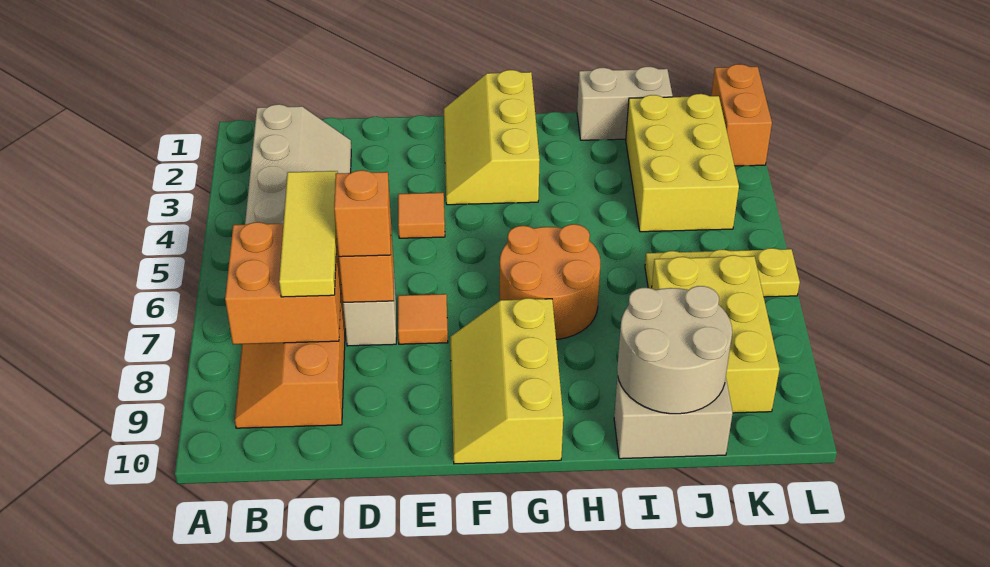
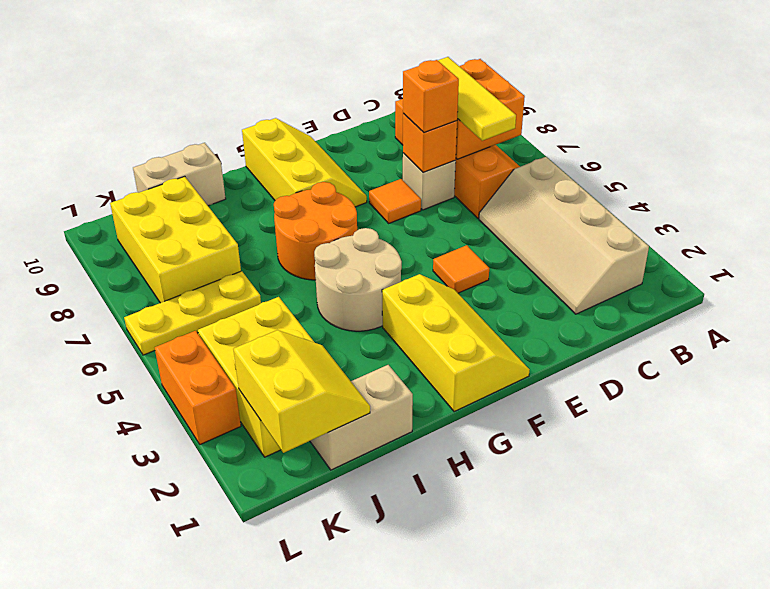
tan round brick I9:J10 level 2 -> tan round brick G4:H5 level 1
none -> yellow slope J1:K2 level 2 top K
orange brick L1:L2 level 1 -> orange brick L3:L4 level 1

